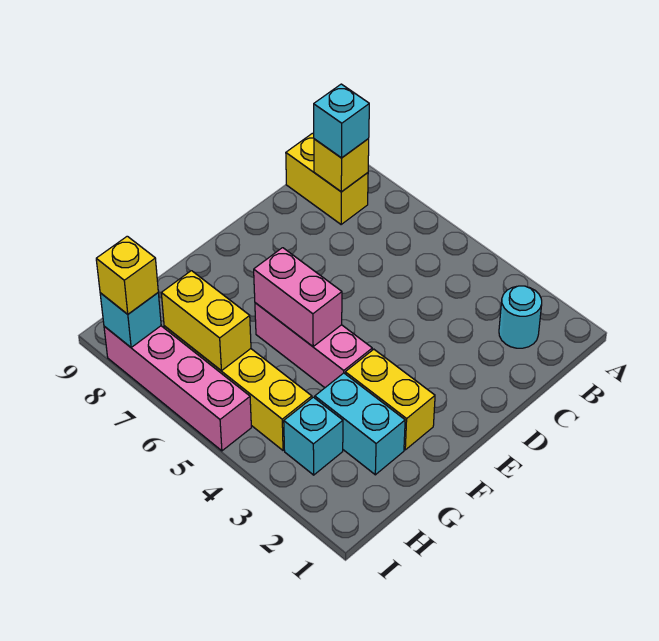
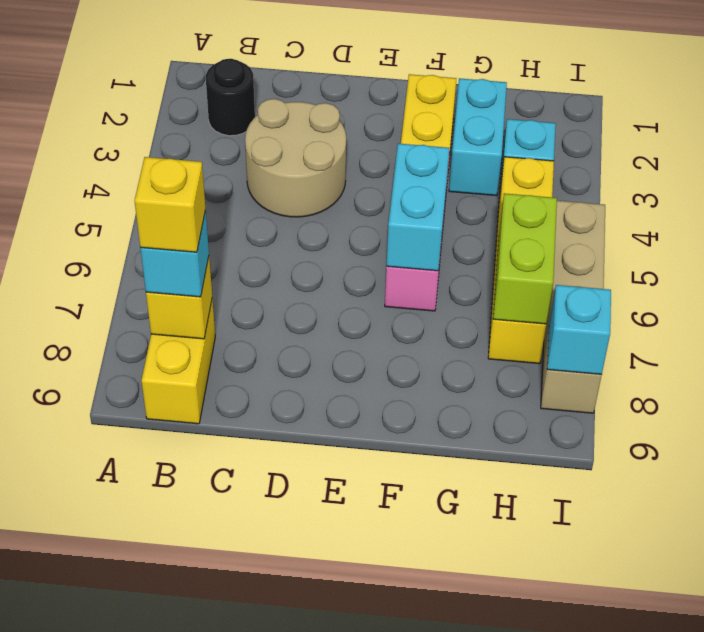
cyan round brick B2 level 1 -> black round brick B2 level 1
none -> tan round brick C3:D4 level 1
pink brick F5:F6 level 2 -> cyan brick F5:F6 level 2
yellow brick H6:H7 level 2 -> lime brick H6:H7 level 2
pink brick I5:I8 level 1 -> tan brick I5:I8 level 1
yellow brick I8 level 3 -> yellow brick B8 level 4

